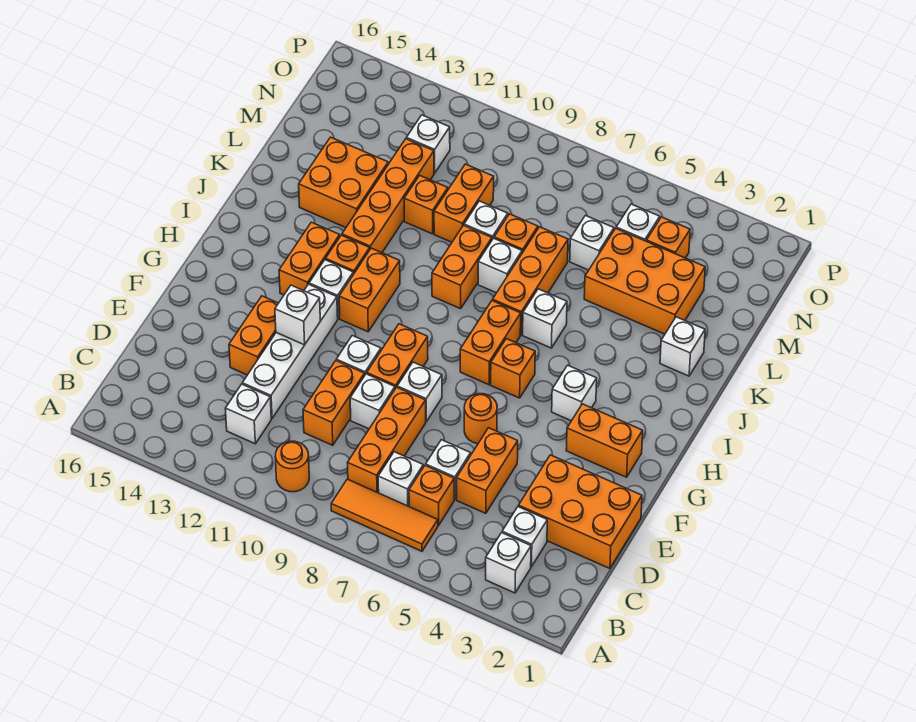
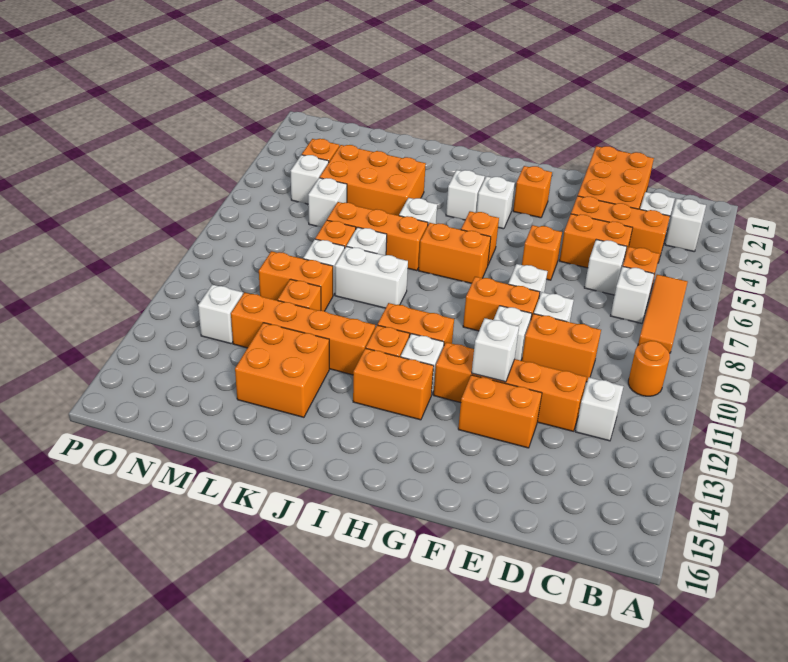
orange brick C8:E8 level 1 -> orange brick C4:E4 level 1
white brick D12:G12 level 1 -> orange brick D12:G12 level 1
orange round brick F6 level 1 -> orange brick F6 level 1
orange brick G2:G3 level 1 -> orange brick G3 level 1
orange brick J9:K9 level 1 -> white brick J9:K9 level 1
white brick K2 level 1 -> white brick I4 level 1
orange brick L3:M5 level 1 -> orange brick K4:M5 level 1

